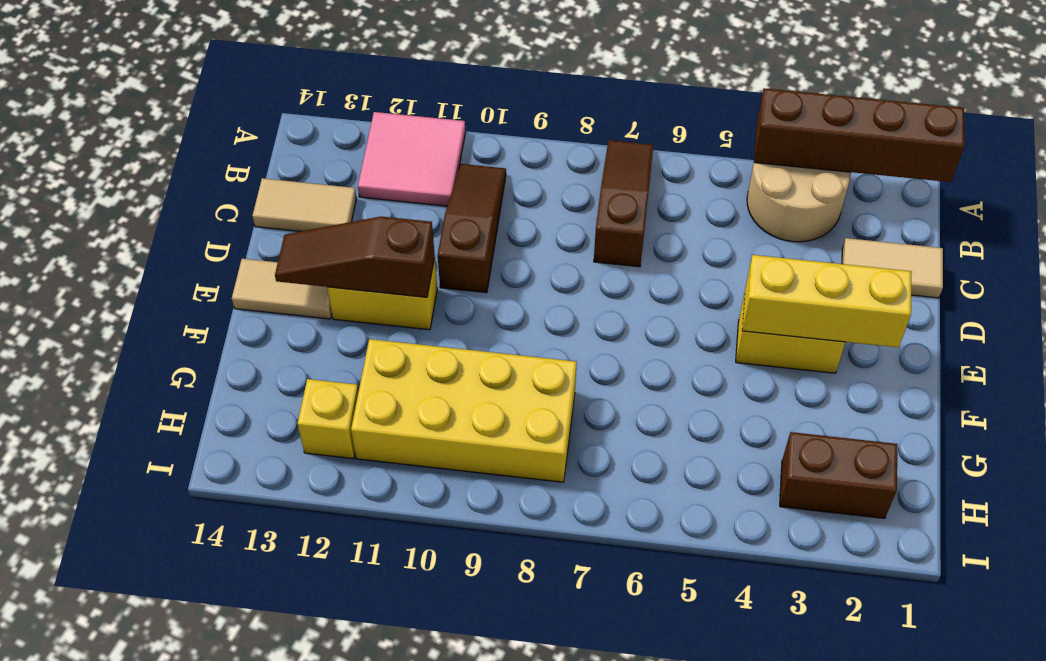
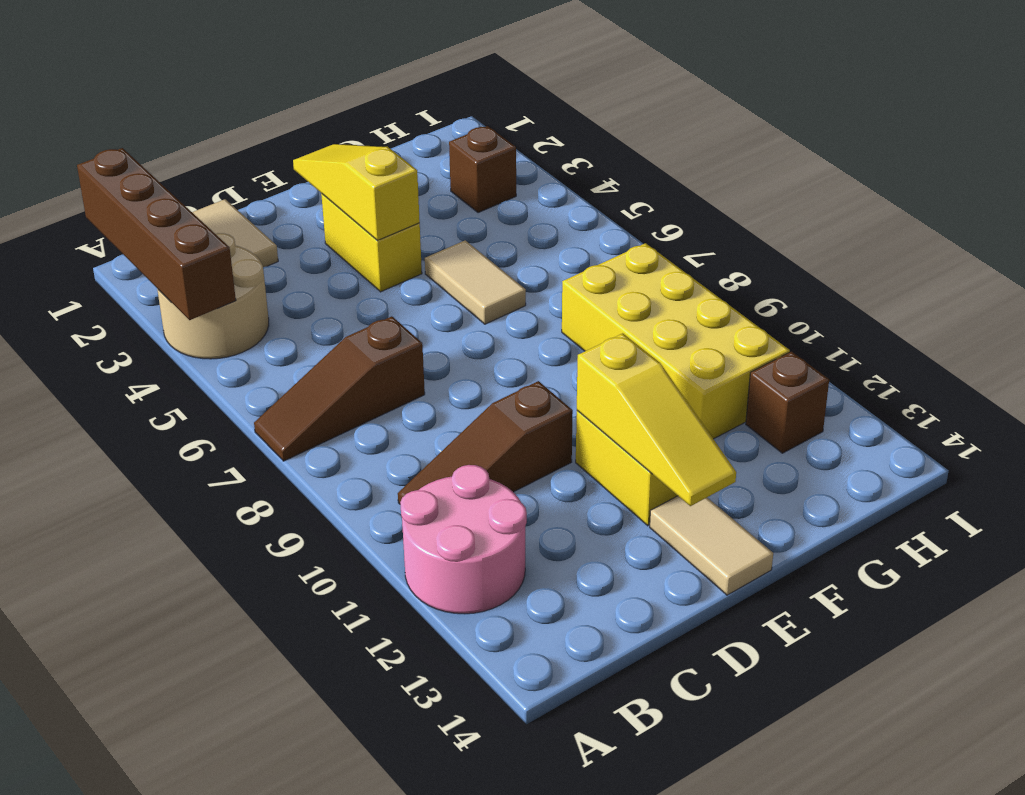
pink tile A11:B12 level 1 -> pink round brick A11:B12 level 1
tan tile C13:C14 level 1 -> tan tile F5:F6 level 1
yellow brick E2:E4 level 2 -> yellow slope E2:E4 level 2 top 4
brown slope E11:E13 level 2 top 11 -> yellow slope E11:E13 level 2 top 11
brown brick H2:H3 level 1 -> brown brick H3 level 1
yellow brick H12 level 1 -> brown brick H12 level 1

